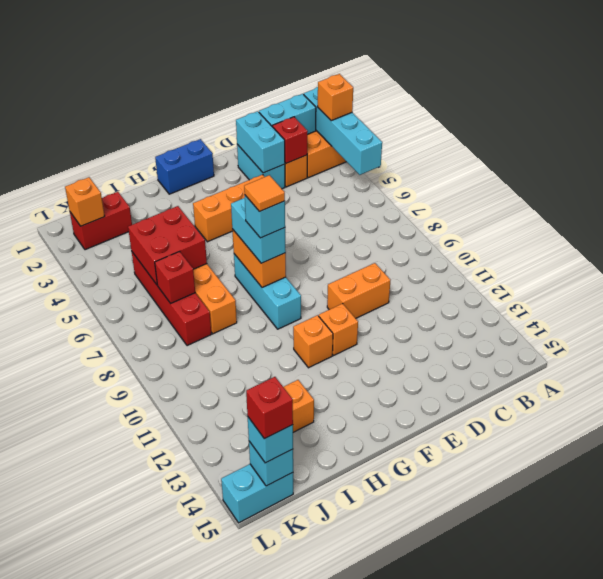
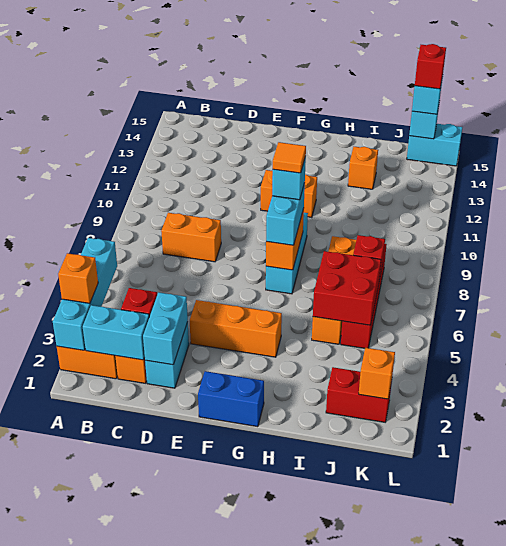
orange brick D10:E10 level 1 -> orange brick C8:D8 level 1

